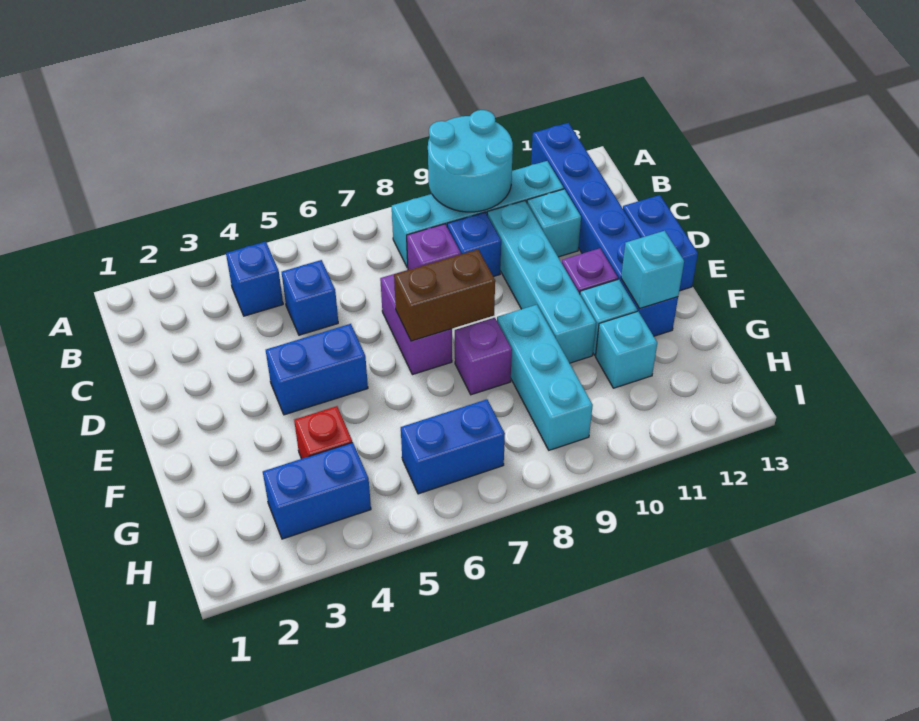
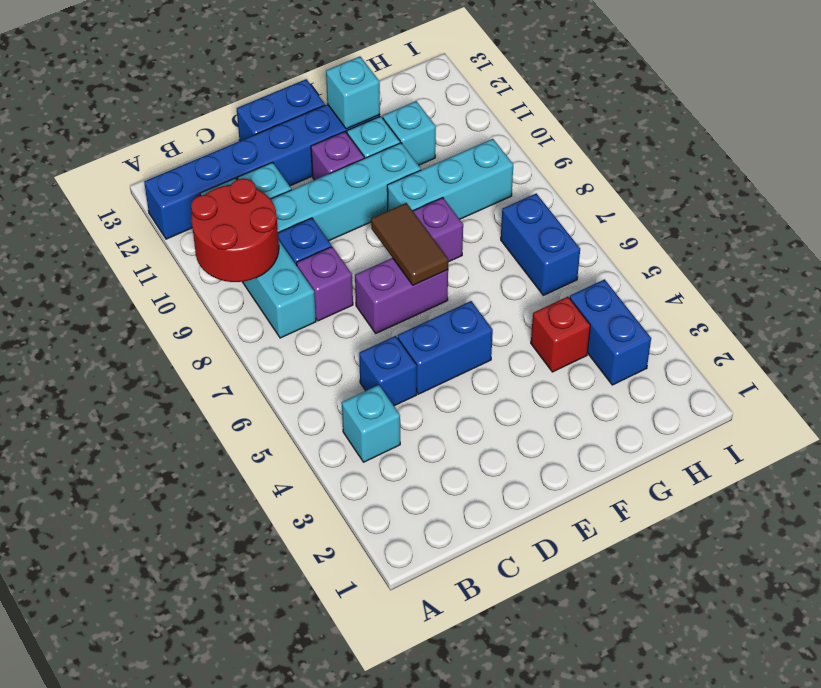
cyan round brick A9:B10 level 2 -> red round brick A9:B10 level 2
blue brick B4 level 1 -> cyan brick B4 level 1
blue brick E4:E5 level 1 -> blue brick D5:E5 level 1
brown brick E7:E8 level 2 -> brown tile E7:E8 level 2

